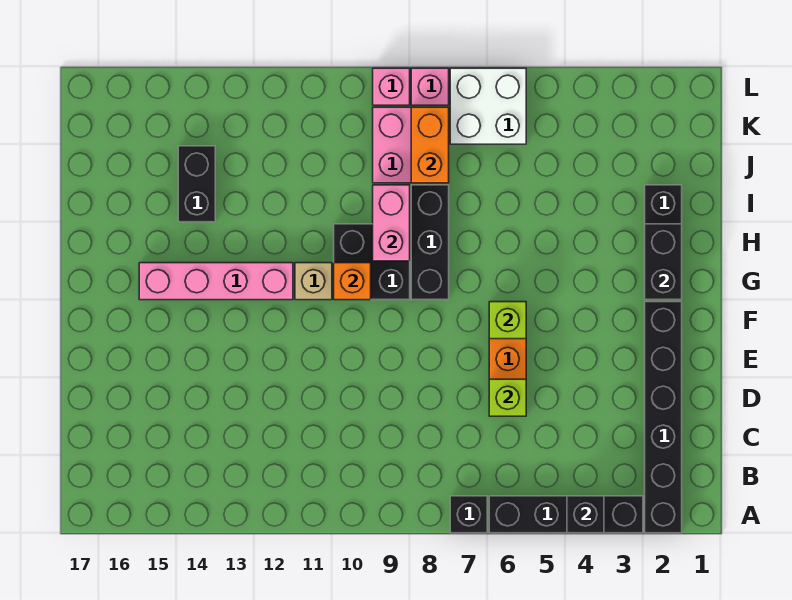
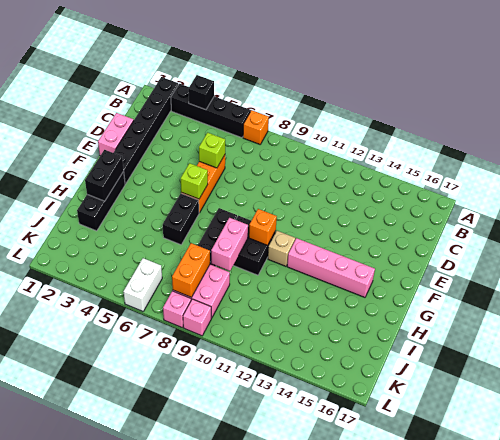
black brick A7 level 1 -> orange brick A7 level 1
none -> pink brick D1:E1 level 1
black brick I14:J14 level 1 -> black brick G6:H6 level 1
white brick K6:L7 level 1 -> white brick K6:L6 level 1

